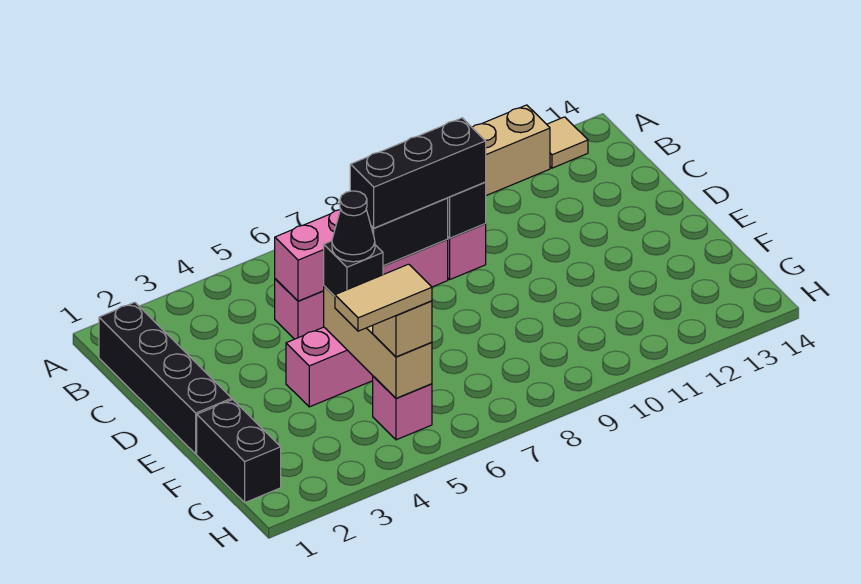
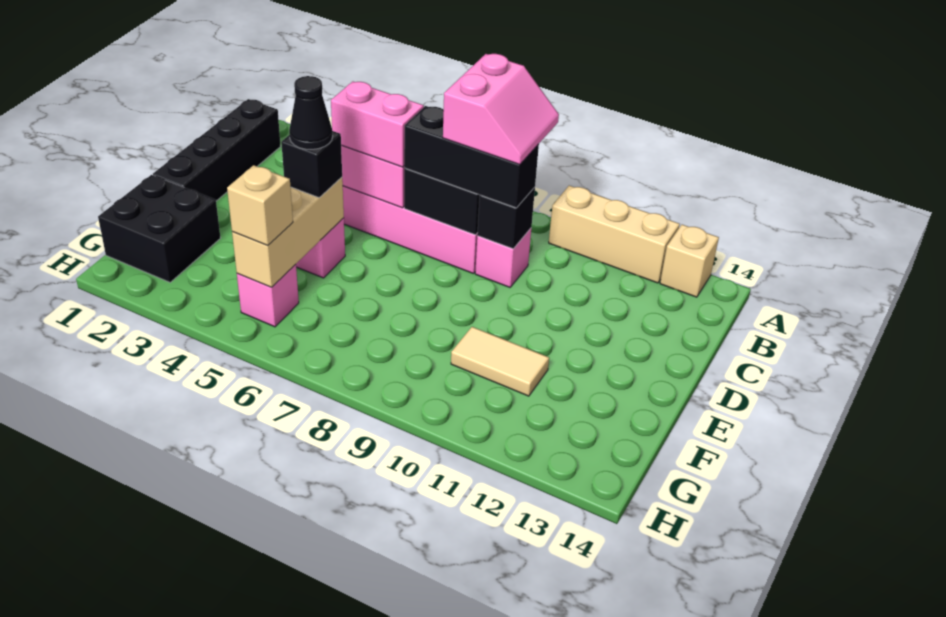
tan tile A13 level 1 -> tan brick A13 level 1
none -> pink slope B8:C9 level 4 top 8
none -> pink brick C5:C6 level 3
black brick F1:G1 level 1 -> black brick F1:G2 level 1
tan tile G4:G5 level 4 -> tan tile F10:F11 level 1

